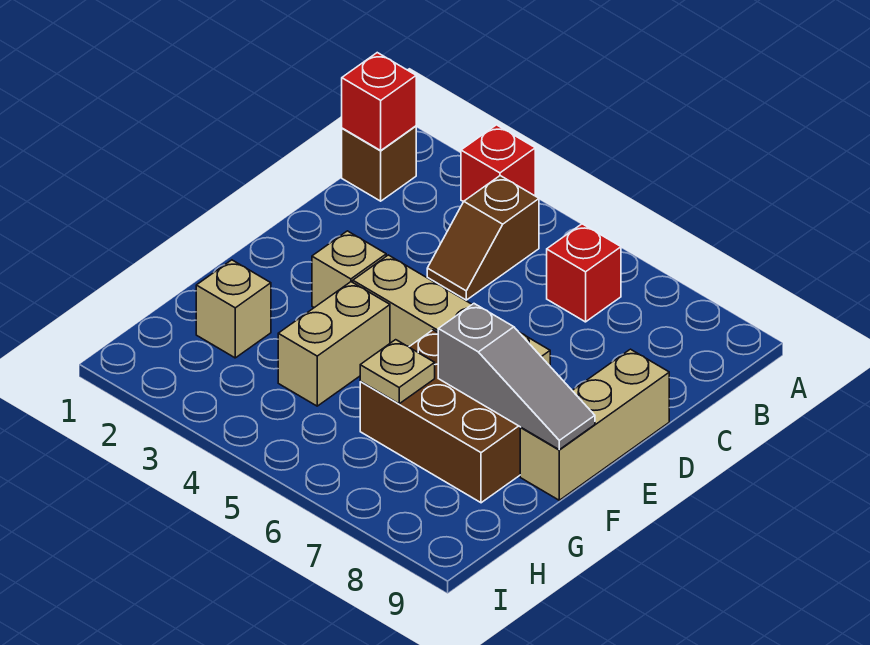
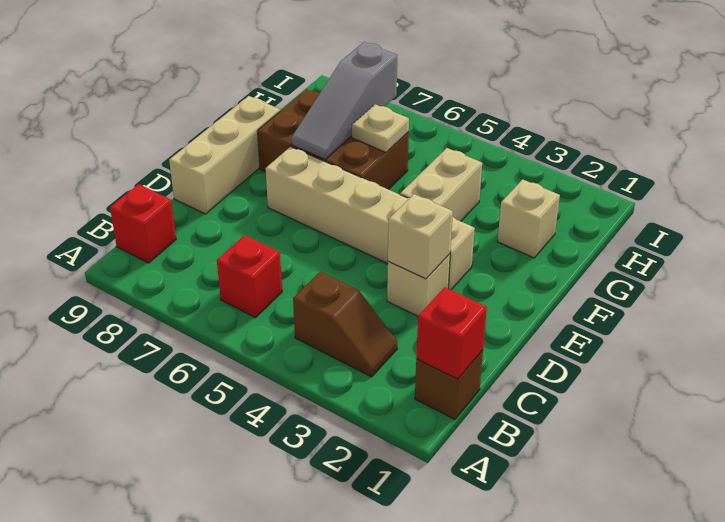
red brick A3 level 1 -> red brick B9 level 1
brown slope B4:C4 level 1 top B -> brown slope B3:B4 level 1 top 4
none -> tan brick D3 level 1
none -> tan brick D3 level 2
grey slope F7:F9 level 2 top 7 -> grey slope F7:H7 level 2 top H

